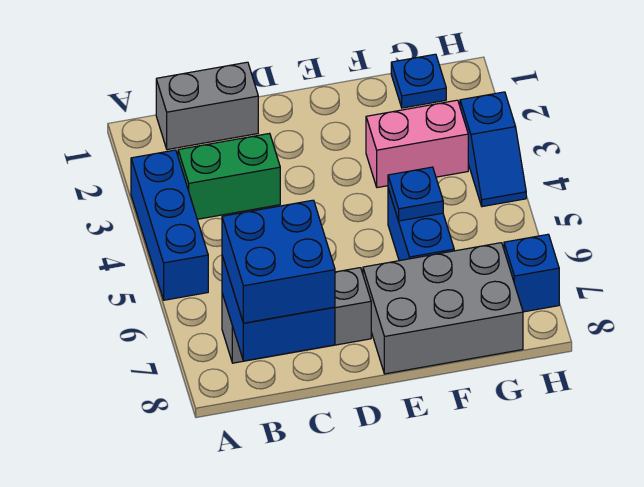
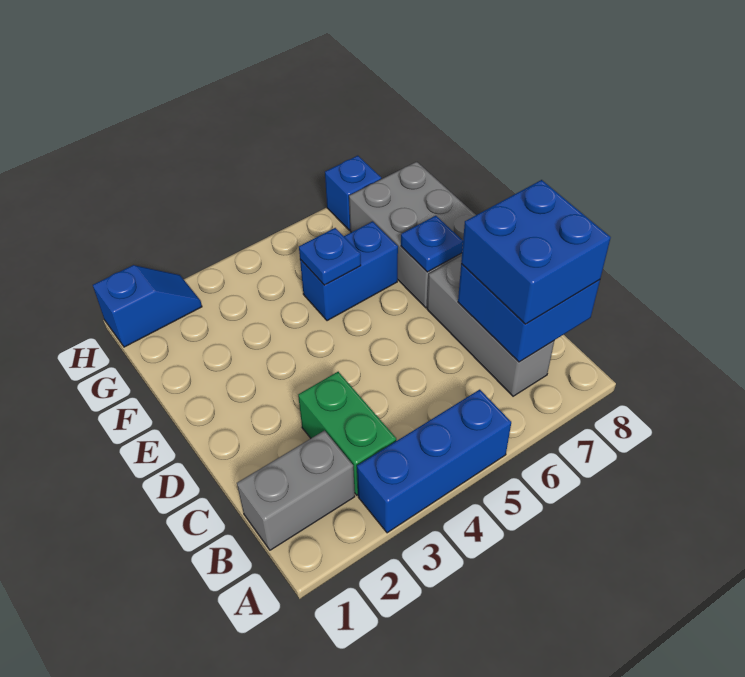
grey brick B1:C1 level 1 -> grey brick B1:B2 level 1
pink brick F3:G3 level 1 -> none
blue plate G1 level 1 -> blue plate E7 level 2
blue slope H3:H4 level 1 top 3 -> blue slope H1:H2 level 1 top 1

